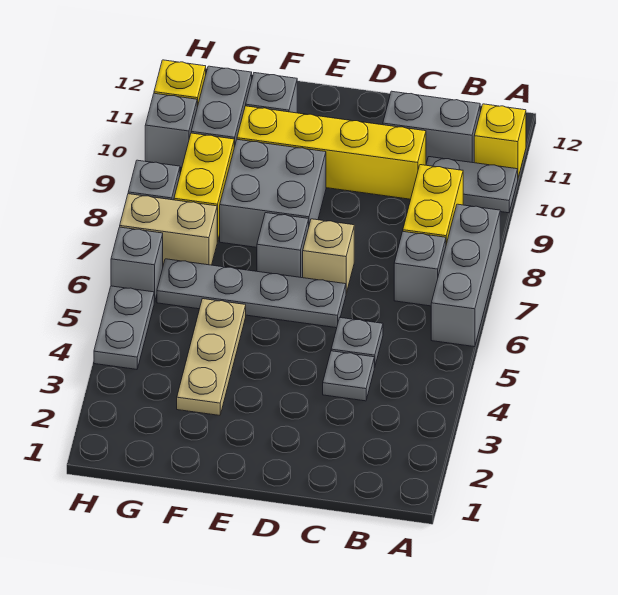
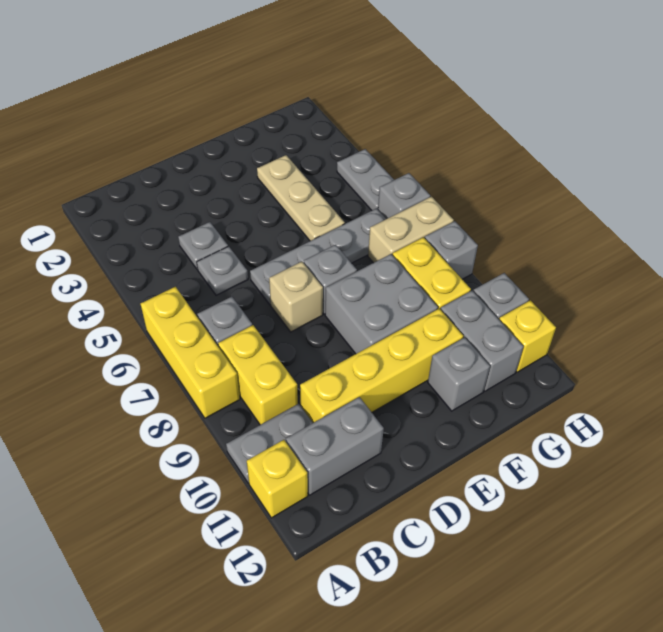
grey brick A6:A8 level 1 -> yellow brick A6:A8 level 1

